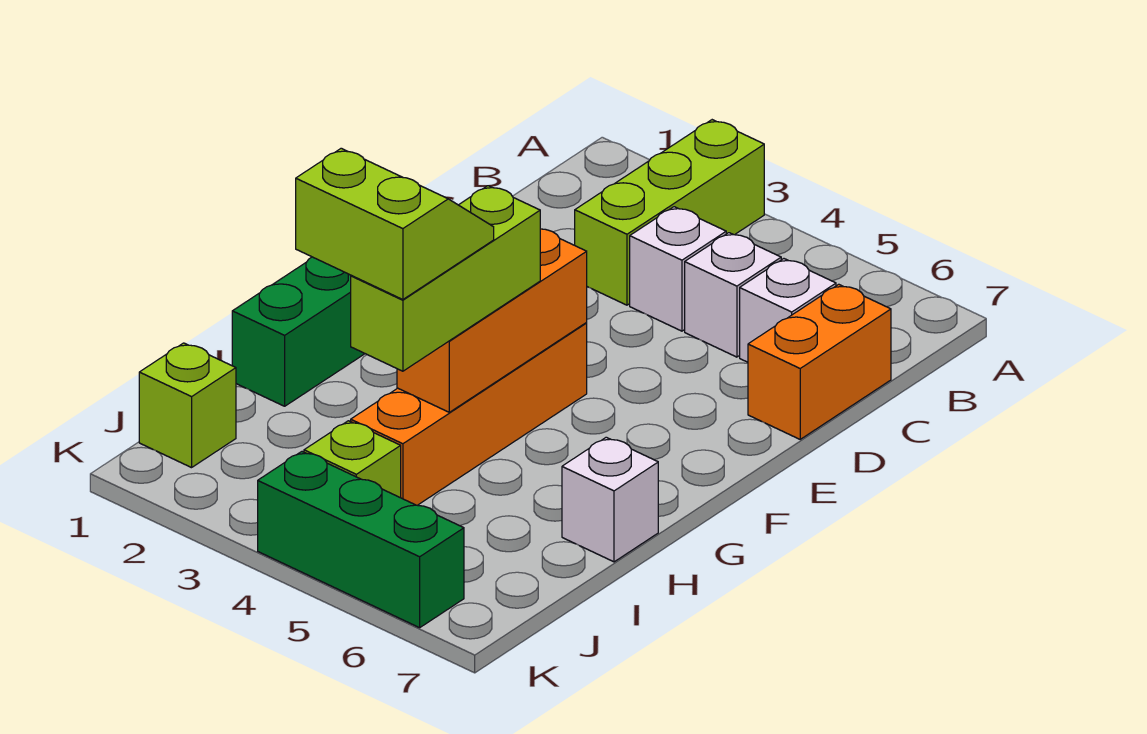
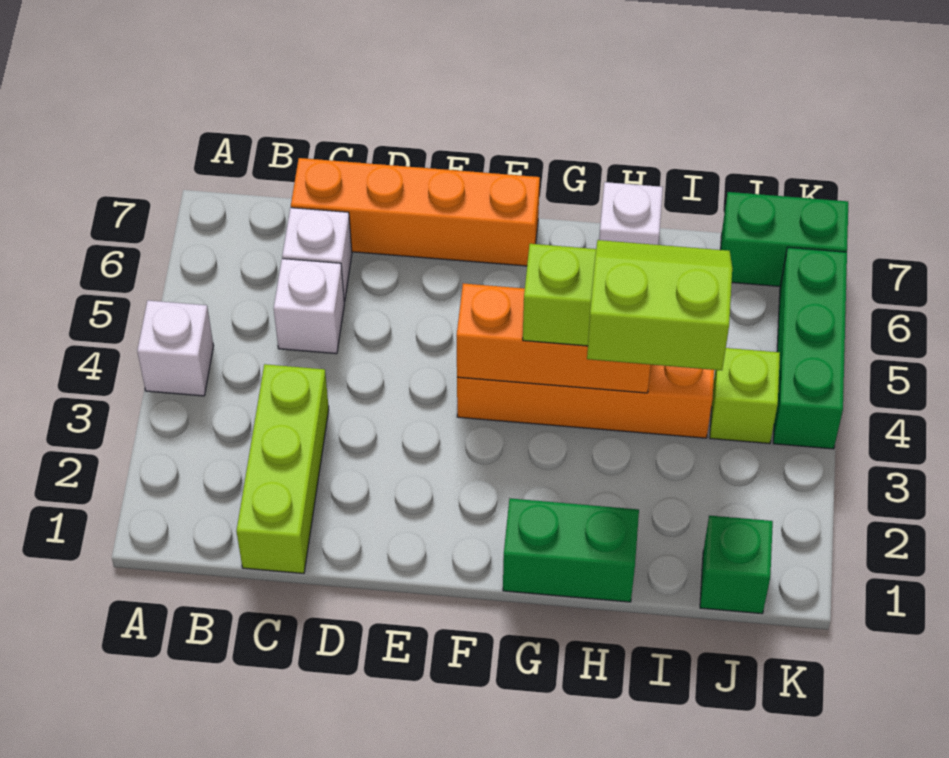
lime brick A3:C3 level 1 -> lime brick C1:C3 level 1
white brick C4 level 1 -> white brick A4 level 1
orange brick C7:D7 level 1 -> orange brick C7:F7 level 1
lime slope H3:I4 level 4 top I -> lime slope H3:I4 level 4 top 3
lime brick J1 level 1 -> green brick J1 level 1
none -> green brick J7:K7 level 1

